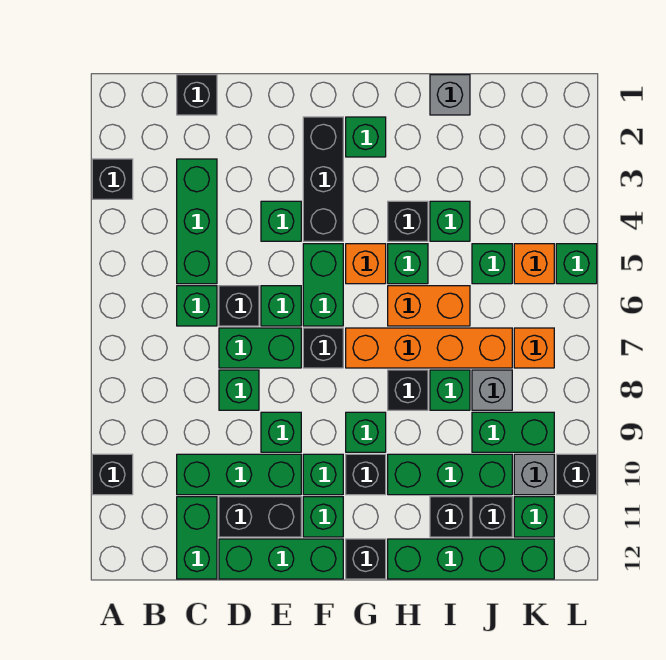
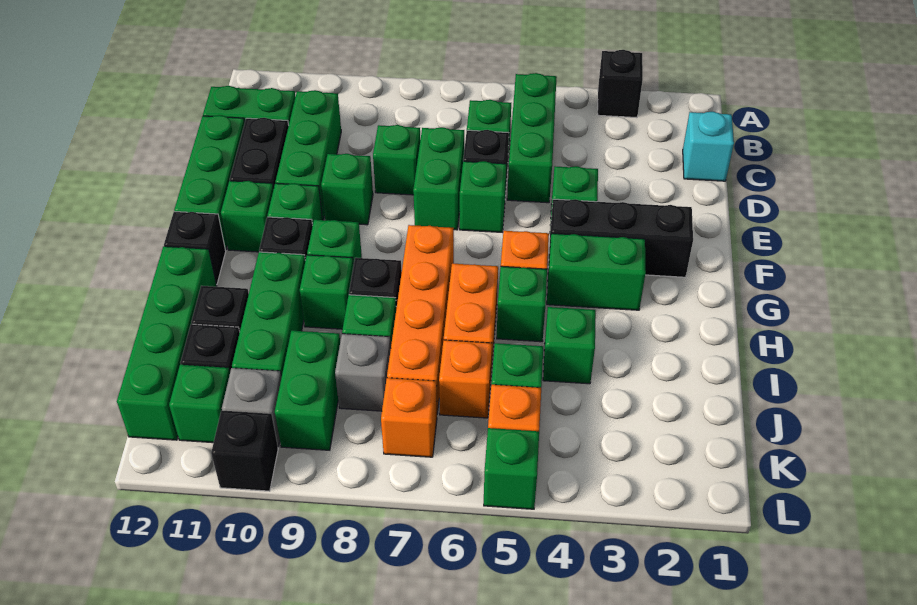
black brick A10 level 1 -> none
black brick C1 level 1 -> cyan brick C1 level 1
green brick C3:C5 level 1 -> green brick B5:D5 level 1
green brick F5:F6 level 1 -> green brick G3:G4 level 1
black brick F7 level 1 -> none
green brick G2 level 1 -> green brick H9 level 1
black brick H4 level 1 -> none
grey brick I1 level 1 -> none
none -> orange brick J6 level 1

